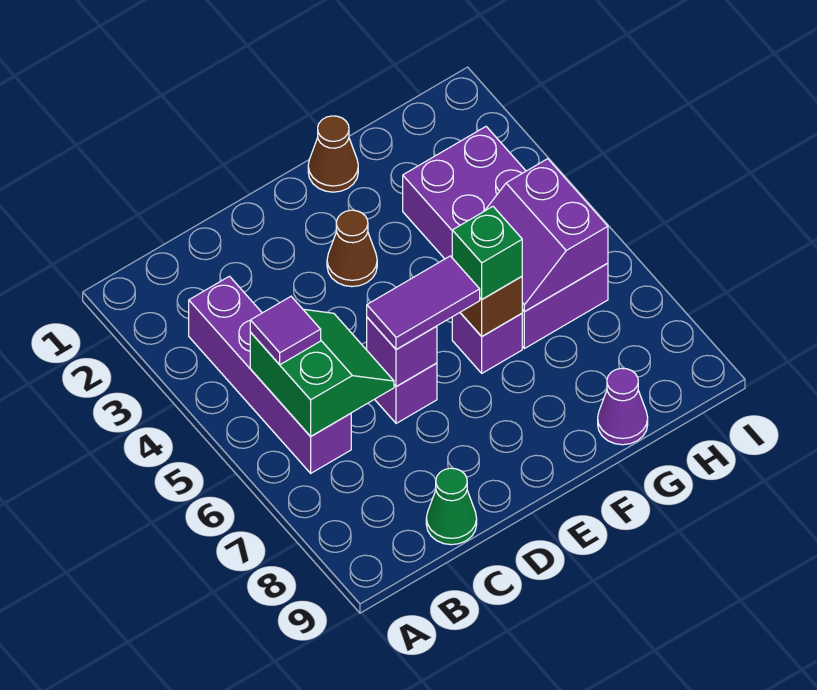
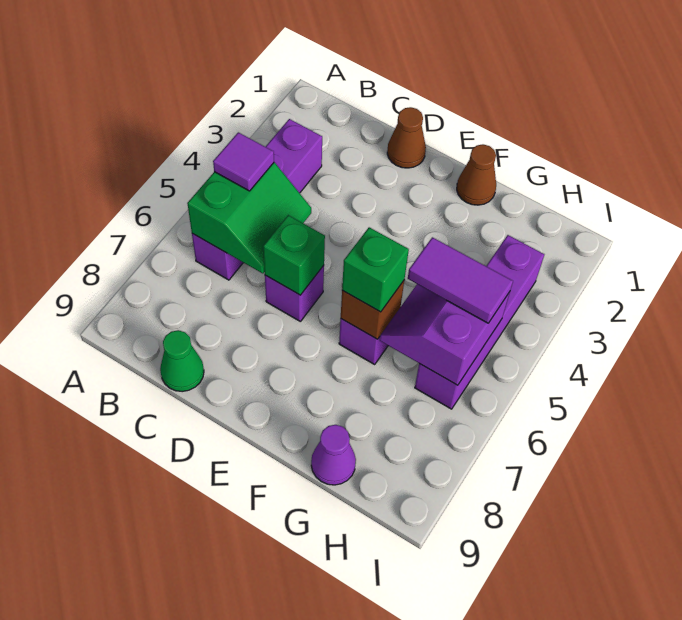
purple brick D6 level 2 -> green brick D6 level 2
purple tile D6:E6 level 3 -> purple tile G5:H5 level 3
brown cone E3 level 1 -> brown cone D1 level 1
purple brick G3:H6 level 1 -> purple brick H3:H6 level 1

